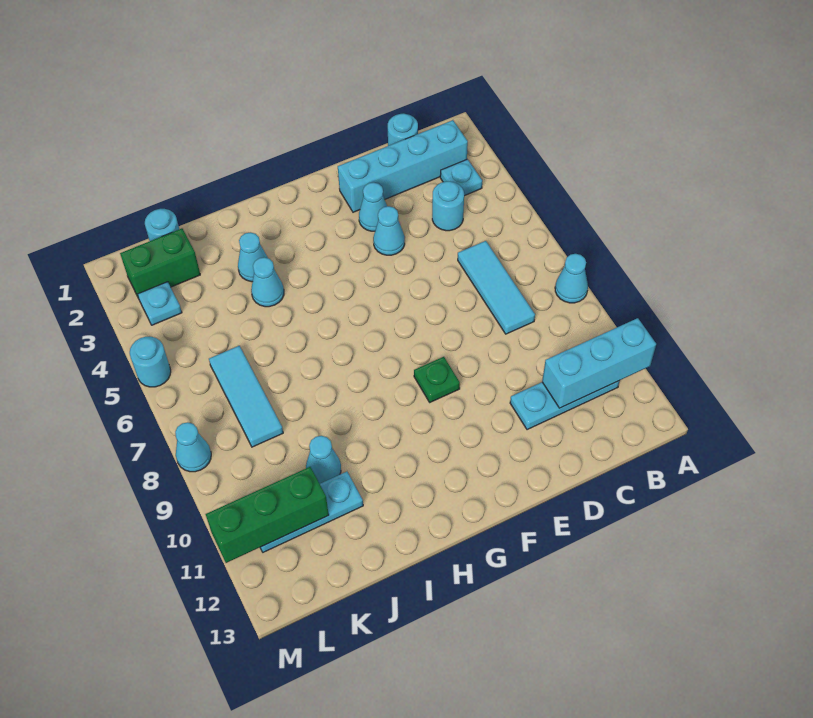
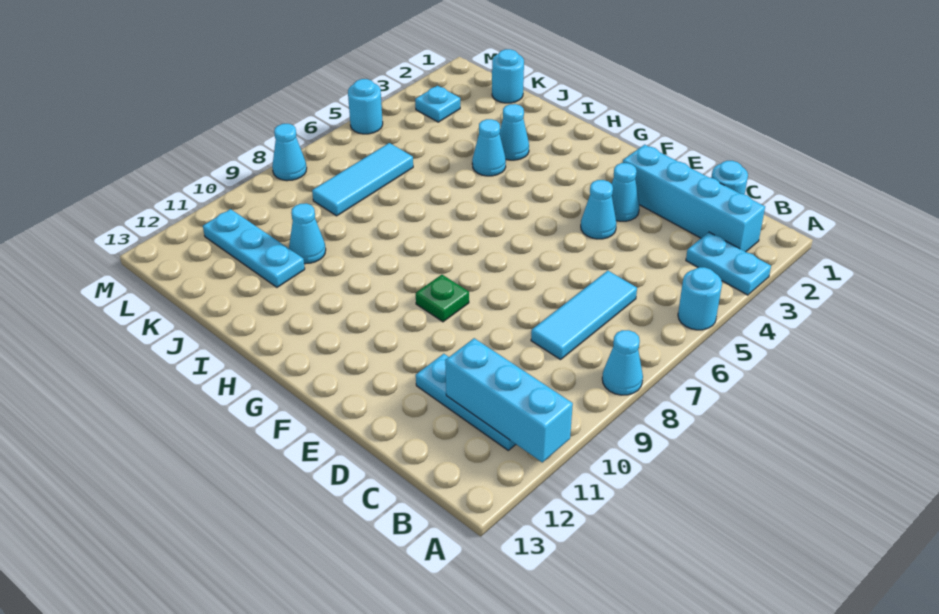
cyan plate B3 level 1 -> cyan plate A3:B3 level 1
cyan round brick C4 level 1 -> cyan round brick A5 level 1
green brick K2:L2 level 1 -> none
green brick K11:M11 level 2 -> none

